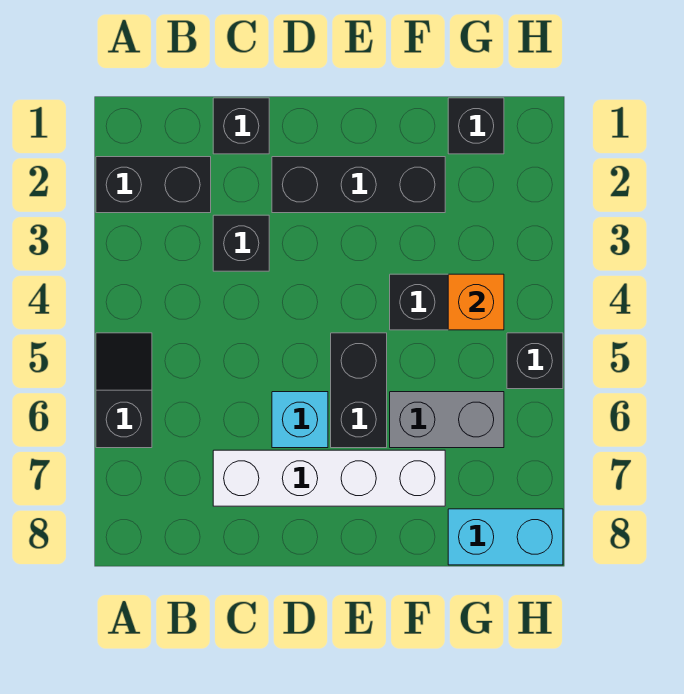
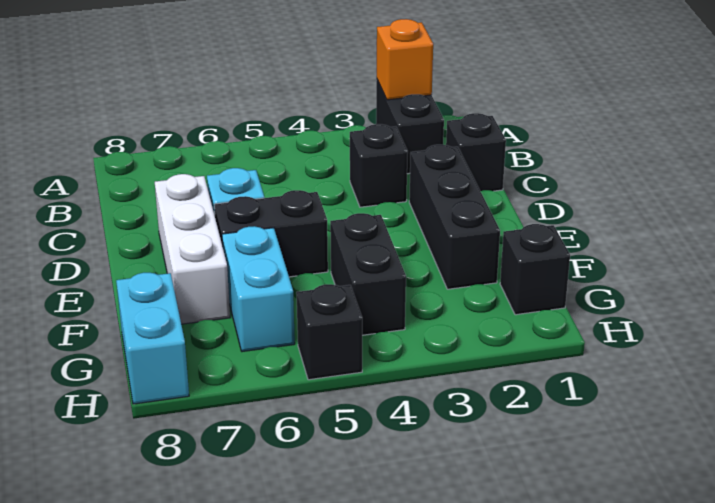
black slope A5:A6 level 1 top 6 -> none
white brick C7:F7 level 1 -> white brick D7:F7 level 1
grey brick F6:G6 level 1 -> cyan brick F6:G6 level 1
orange brick G4 level 2 -> orange brick A2 level 2

